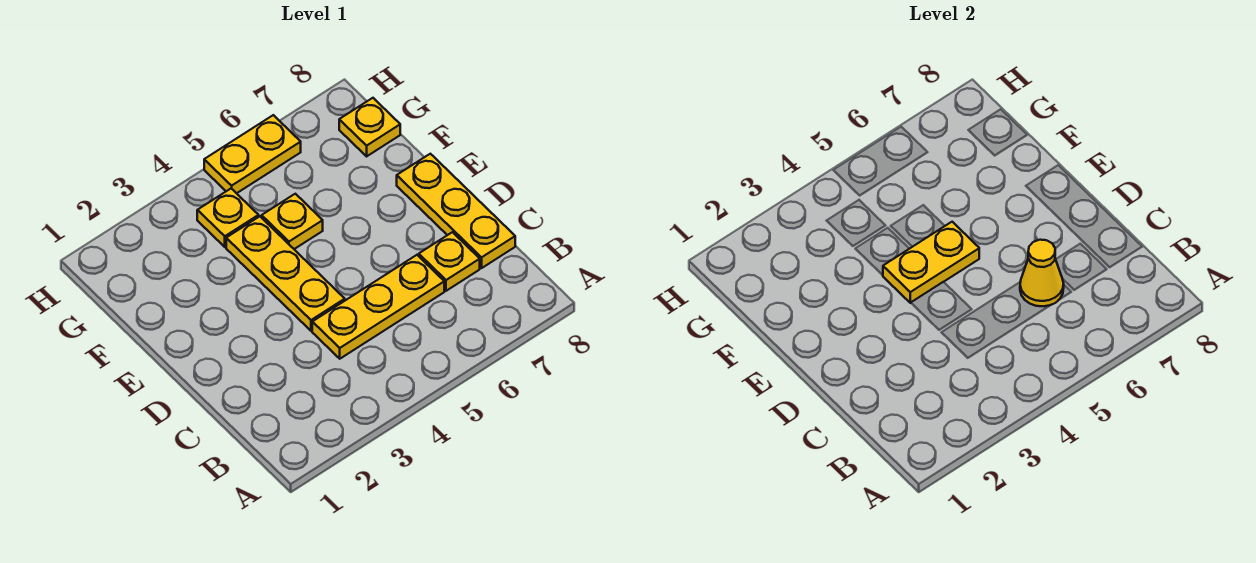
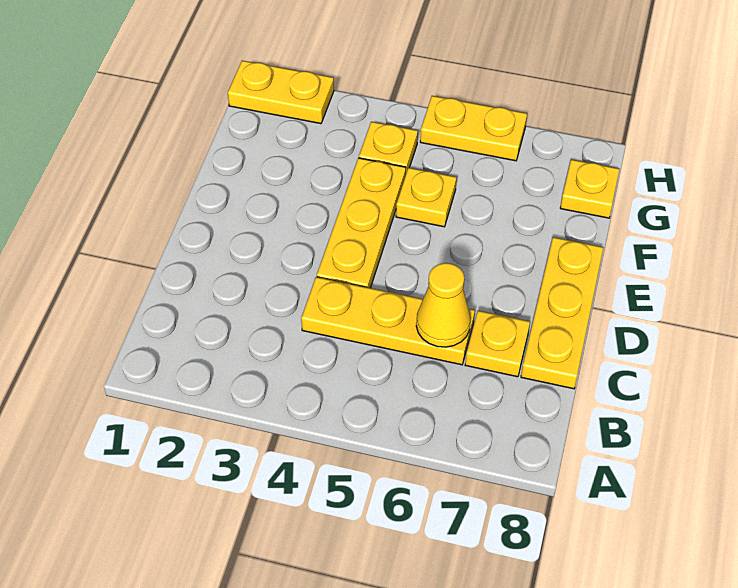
yellow plate E4:E5 level 2 -> yellow plate H1:H2 level 1

